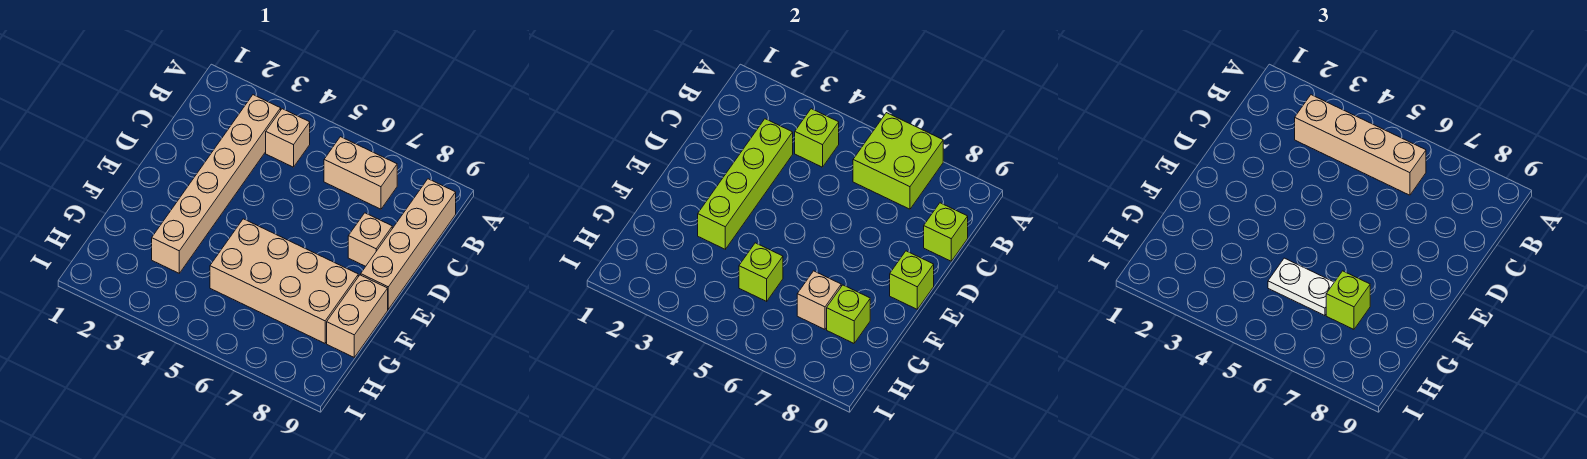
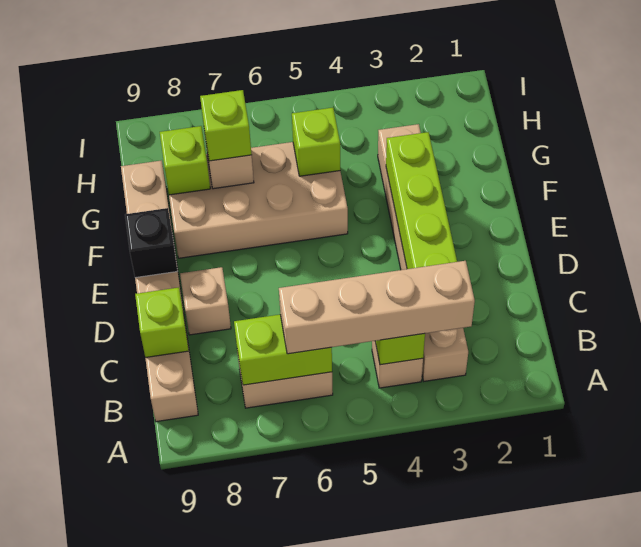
lime brick A6:B7 level 2 -> lime brick B6:B7 level 2
lime brick E9 level 2 -> black brick E9 level 2
white plate G5:G6 level 3 -> none

